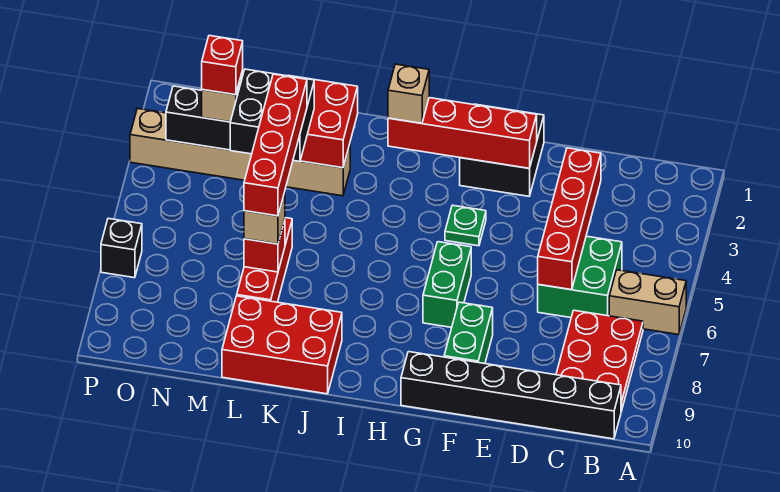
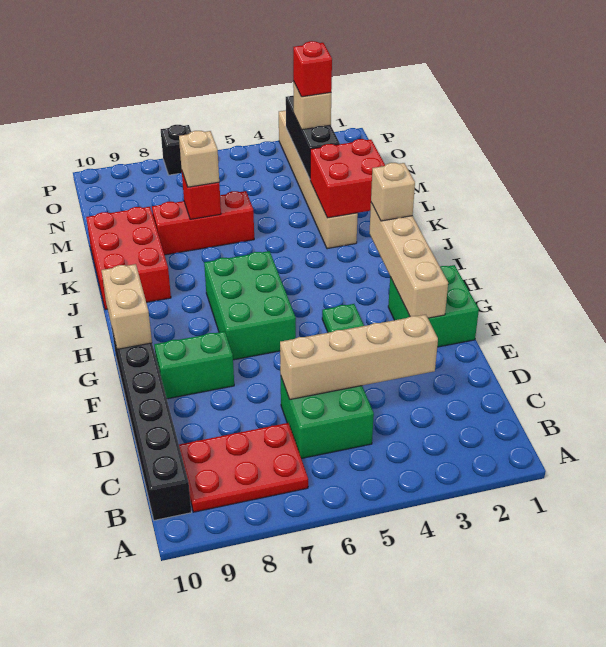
tan brick A6:B6 level 1 -> tan brick G10:H10 level 2
red brick D3:D6 level 2 -> tan brick D3:D6 level 2
black brick F1:G2 level 1 -> green brick F1:G2 level 1
red brick F2:I2 level 2 -> tan brick F2:I2 level 2
green brick G6:G7 level 1 -> green brick G6:I7 level 1
black brick L3:M4 level 3 -> none
red brick L4:L7 level 4 -> none

